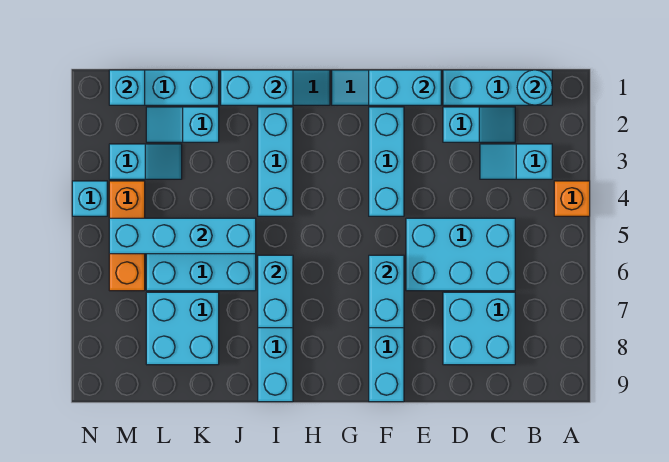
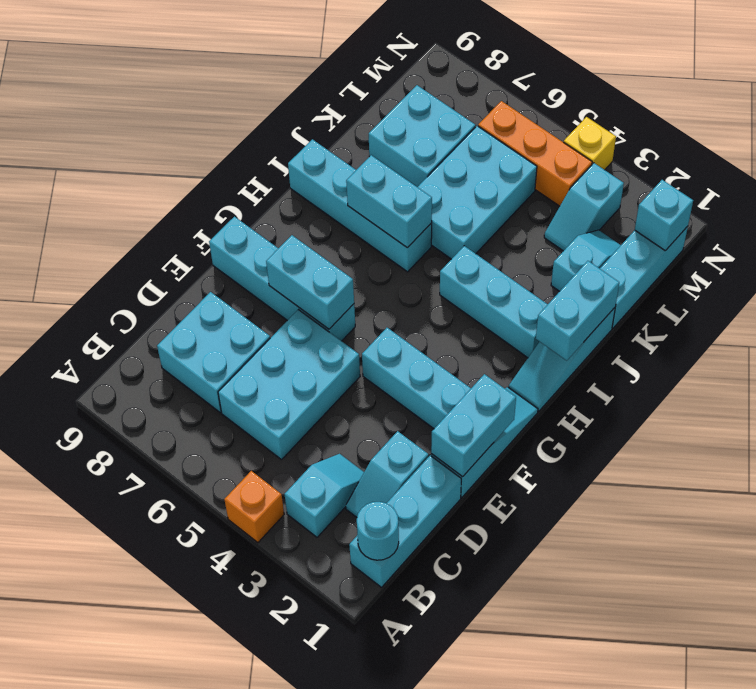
cyan brick J5:M5 level 2 -> none
cyan brick N4 level 1 -> yellow brick N4 level 1

